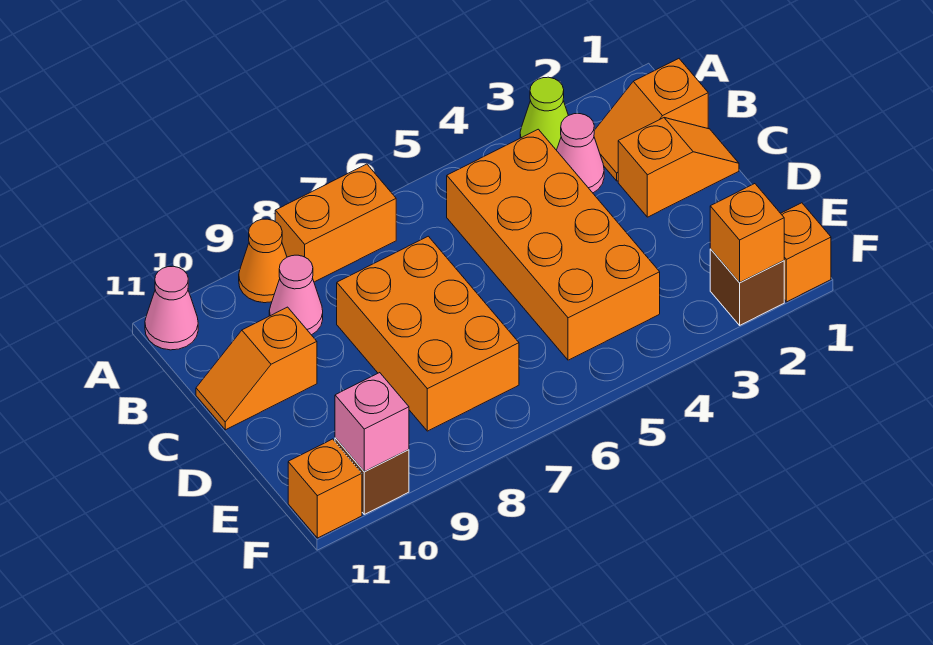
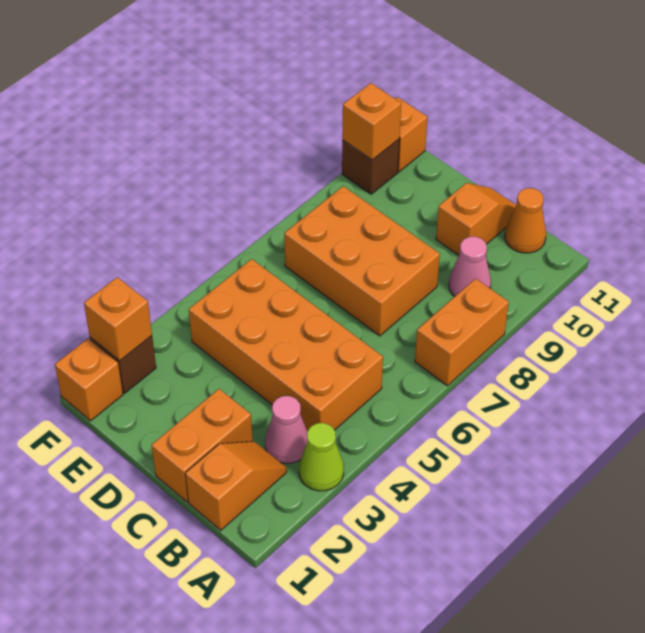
orange cone A9 level 1 -> orange cone B11 level 1
pink cone A11 level 1 -> none
orange slope C1:C2 level 1 top 2 -> orange brick C1:C2 level 1
pink brick F10 level 2 -> orange brick F10 level 2

